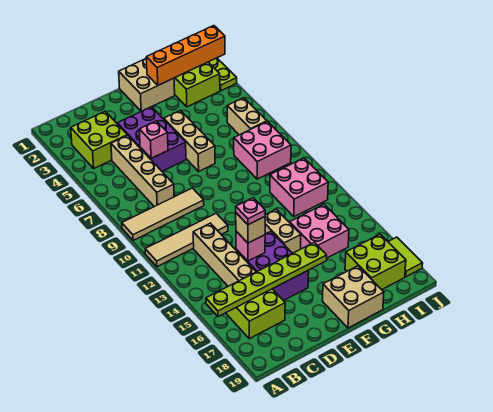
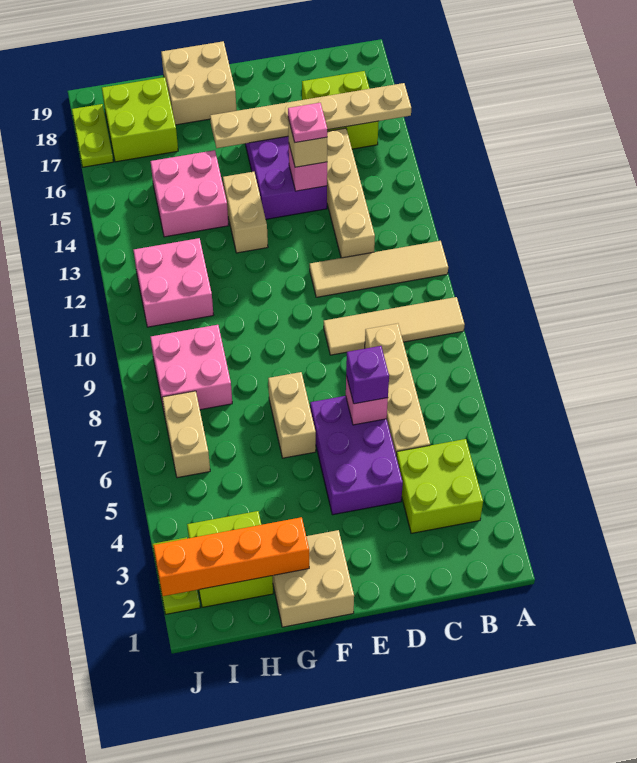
lime plate A16:F16 level 2 -> tan plate A16:F16 level 2
none -> purple brick D6 level 3
tan brick F5:F7 level 1 -> tan brick F6:F7 level 1
lime tile J17:J18 level 1 -> lime plate J17:J18 level 1

